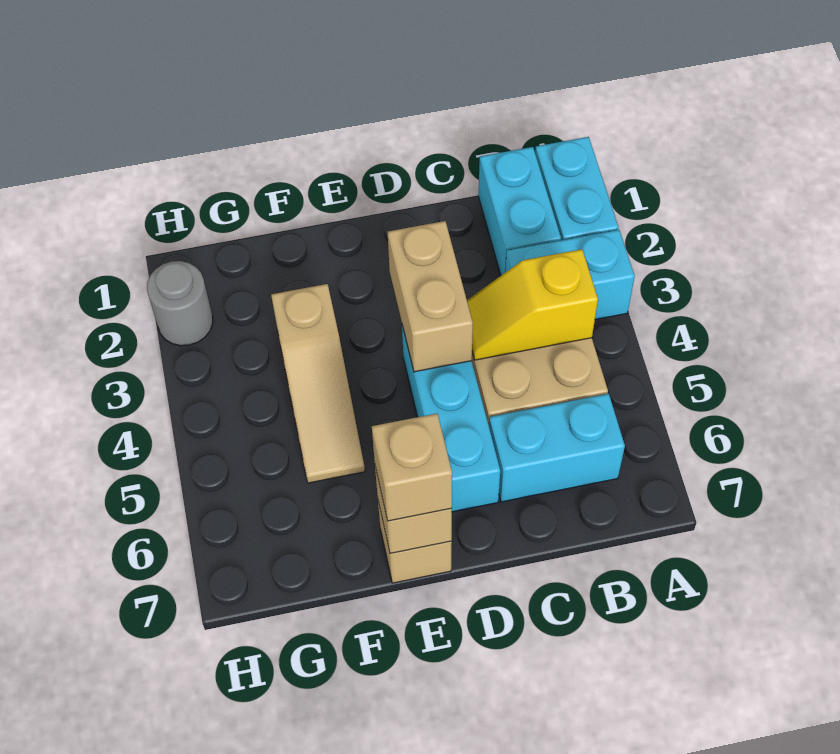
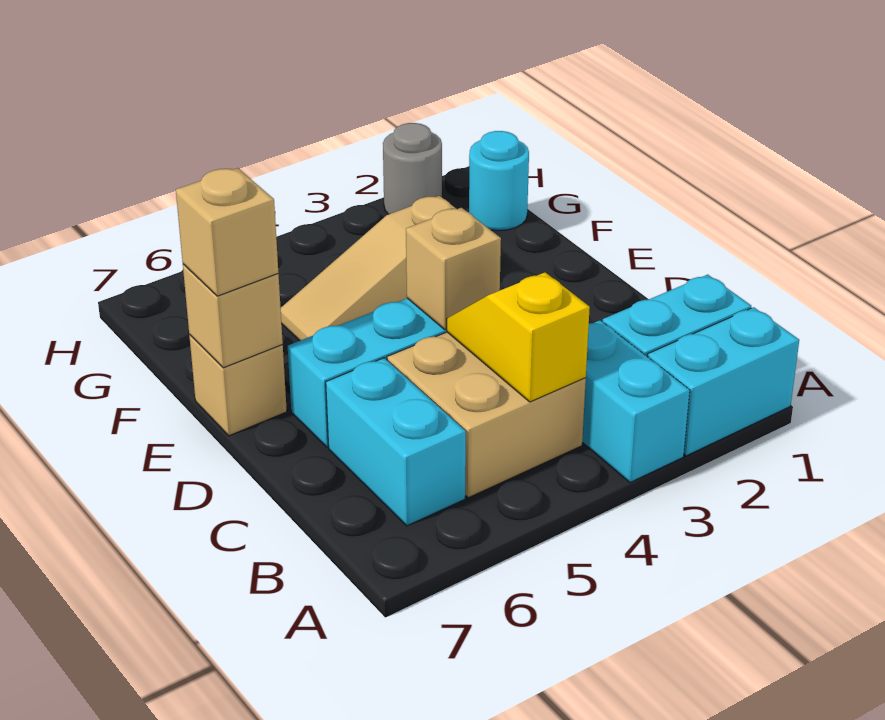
tan brick D3:D4 level 2 -> tan brick D4 level 2
none -> cyan round brick G1 level 1

